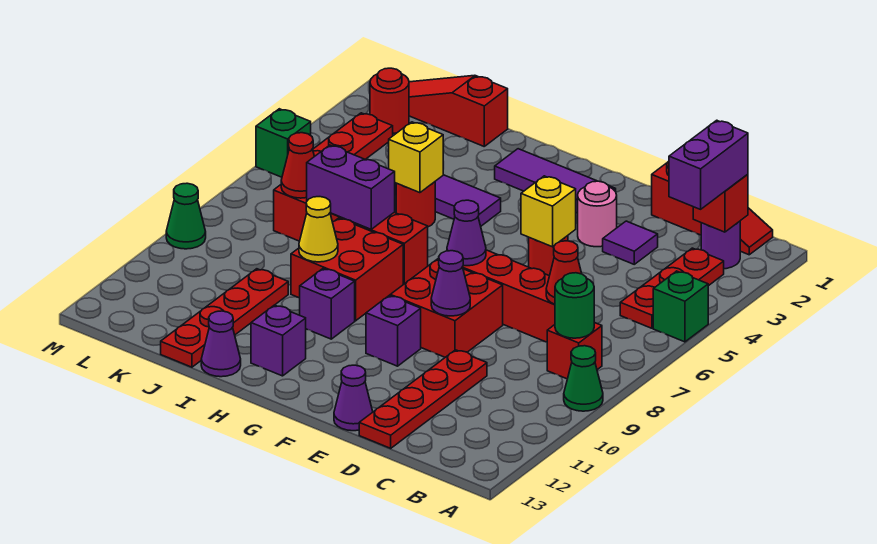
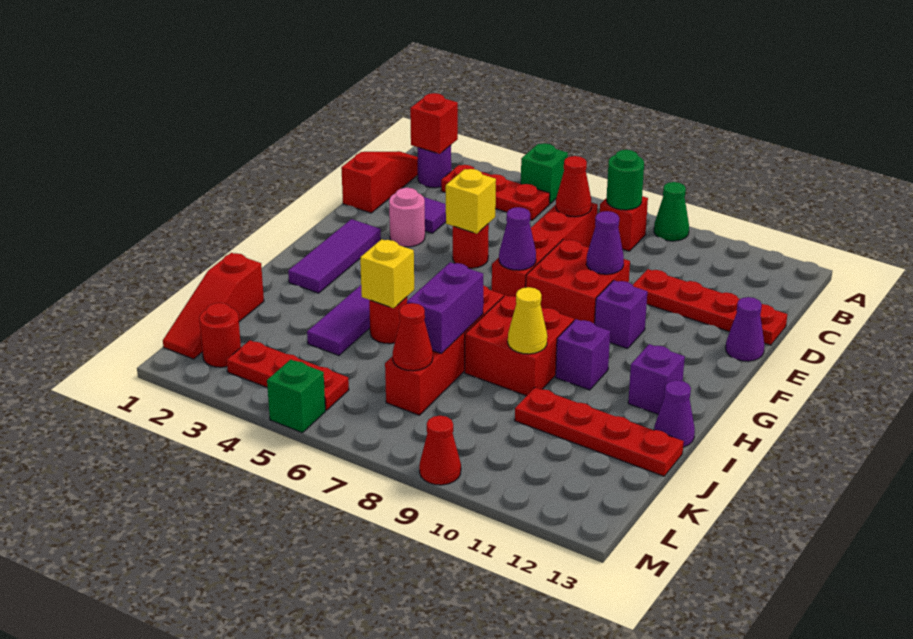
purple brick B2:B3 level 3 -> none
green cone M9 level 1 -> red cone M9 level 1

